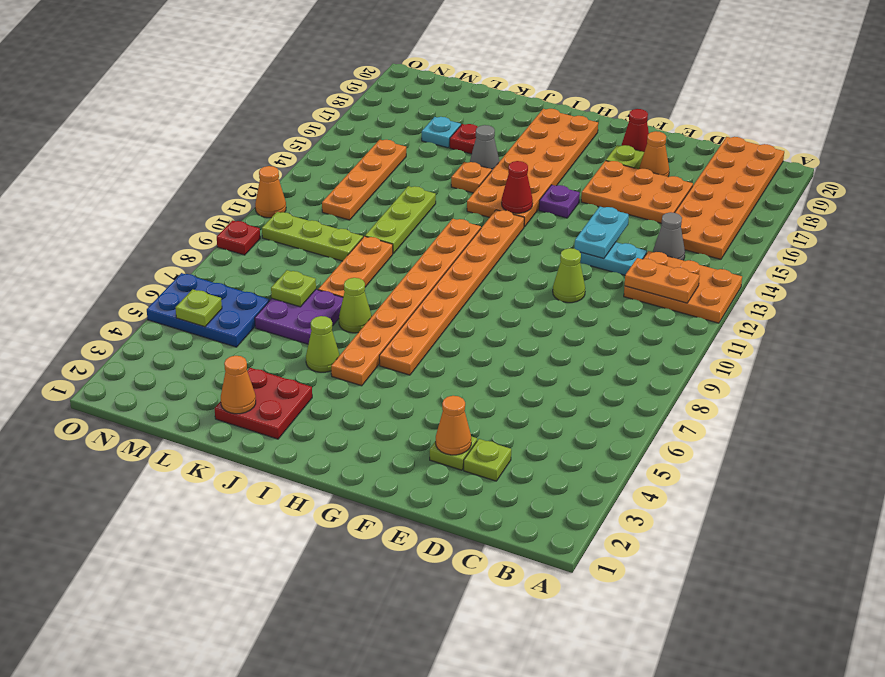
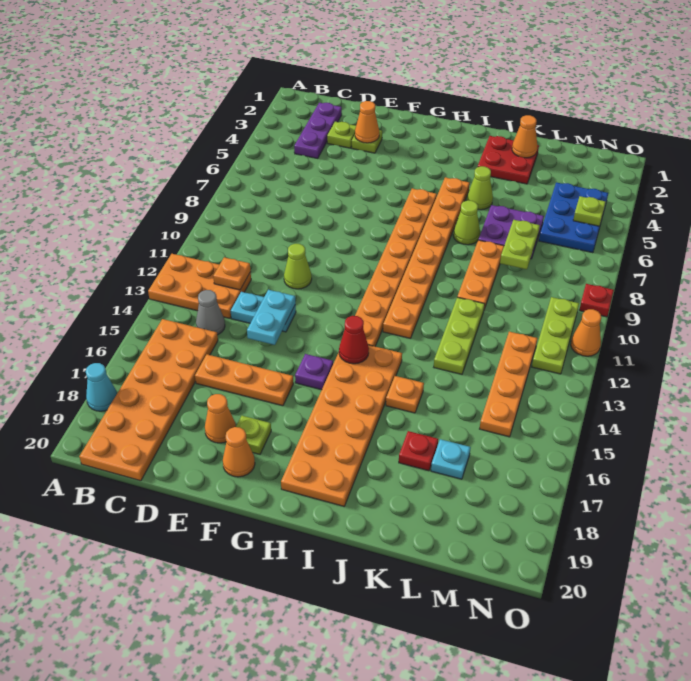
none -> cyan cone A18 level 1
orange plate B12:C12 level 2 -> orange plate C12 level 2
none -> purple plate C2:C4 level 1
orange plate D16:F17 level 1 -> orange plate D16:F16 level 1
red cone F19 level 1 -> orange cone F19 level 1
grey cone J16 level 1 -> none
lime plate L7 level 2 -> lime plate L7:L8 level 2
lime plate L10:N10 level 1 -> lime plate N10:N12 level 1
blue plate M5:O6 level 1 -> blue plate M4:N6 level 1

